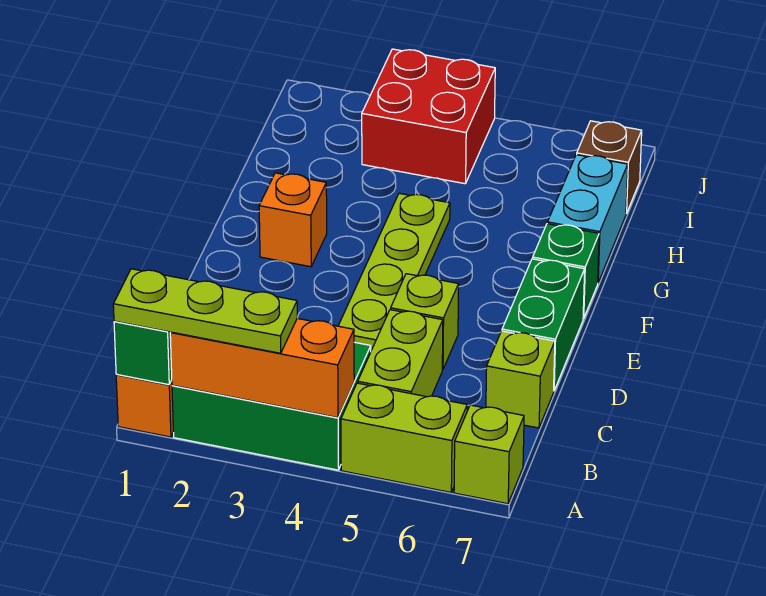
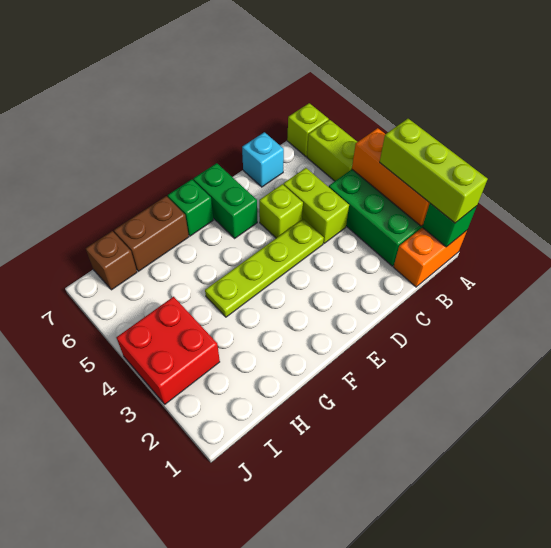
lime plate A1:A3 level 3 -> lime brick A1:A3 level 3
lime brick B5:C5 level 1 -> lime brick C4:C5 level 1
lime brick C7 level 1 -> cyan brick C7 level 1
green brick D7:E7 level 1 -> green brick E6:E7 level 1
orange brick F2 level 1 -> none
cyan brick G7:H7 level 1 -> brown brick G7:H7 level 1

